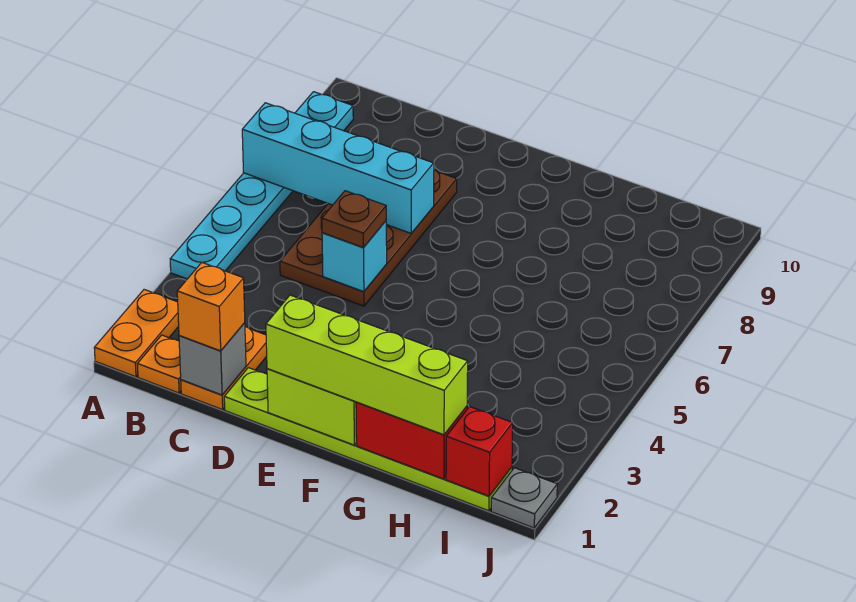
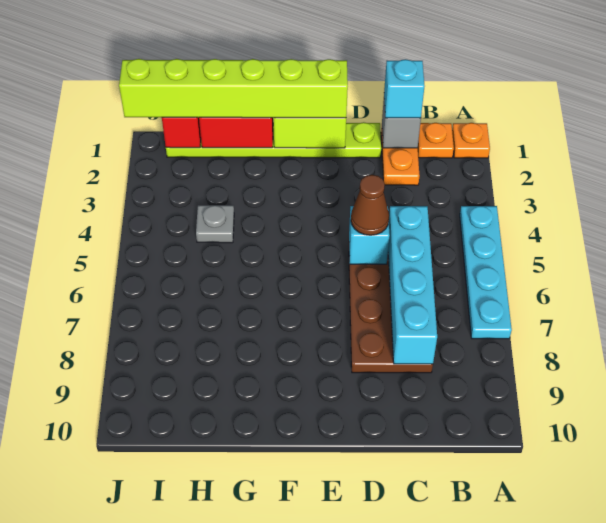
orange plate A1:A2 level 1 -> orange plate A1 level 1
cyan plate A4:A9 level 1 -> cyan plate A4:A7 level 1
cyan brick A7:D7 level 2 -> cyan brick C5:C8 level 2
orange brick C1 level 3 -> cyan brick C1 level 3
brown plate D5 level 3 -> brown cone D5 level 3
lime brick E1:H1 level 3 -> lime brick E1:J1 level 3
grey plate J1 level 1 -> grey plate H4 level 1

